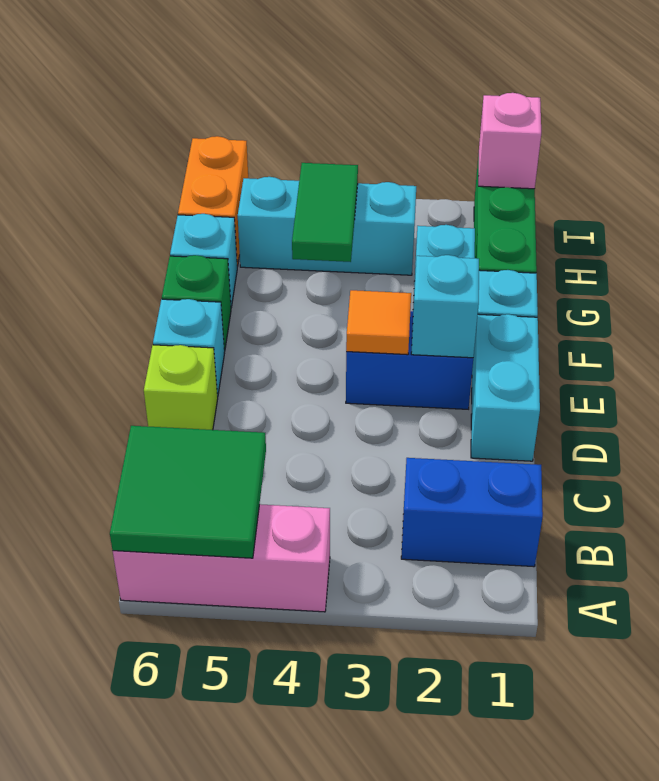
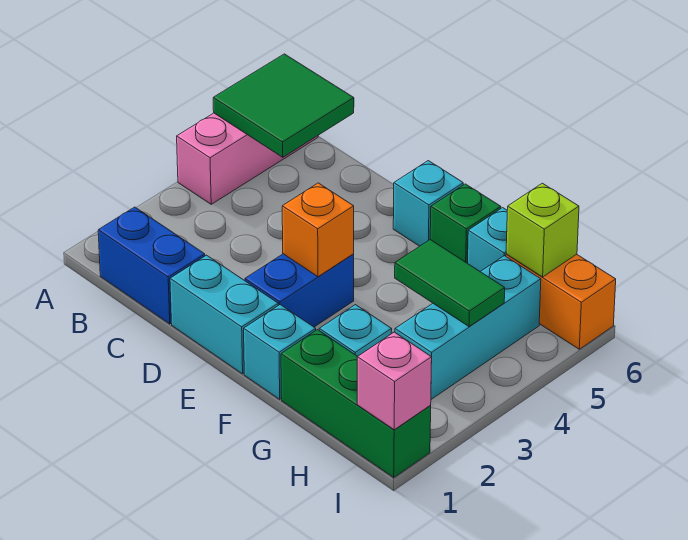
blue brick B1:B2 level 1 -> blue brick B1:C1 level 1
lime brick D6 level 1 -> lime brick H6 level 2
cyan brick E2 level 2 -> none
orange tile E3 level 2 -> orange brick E3 level 2

